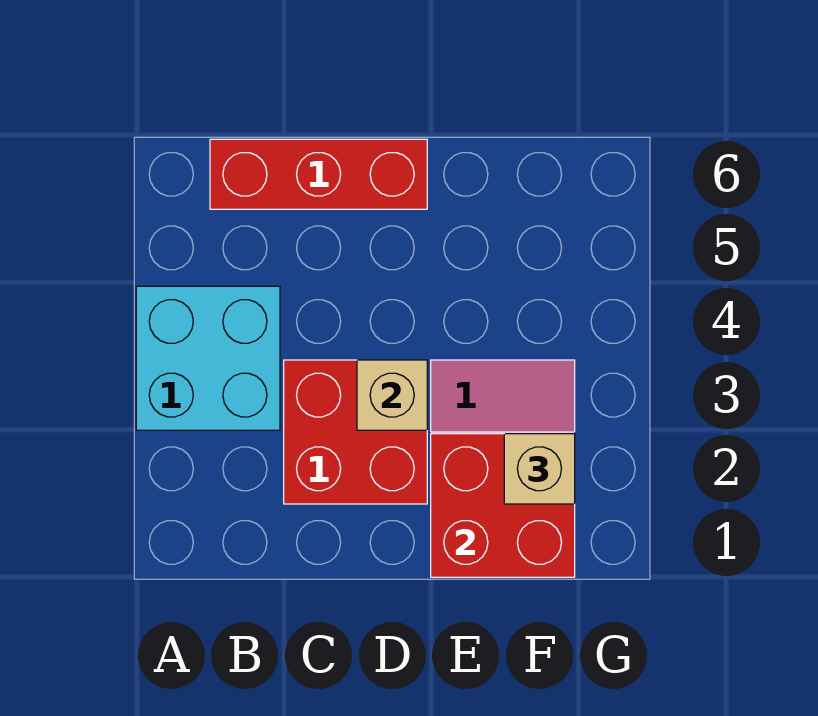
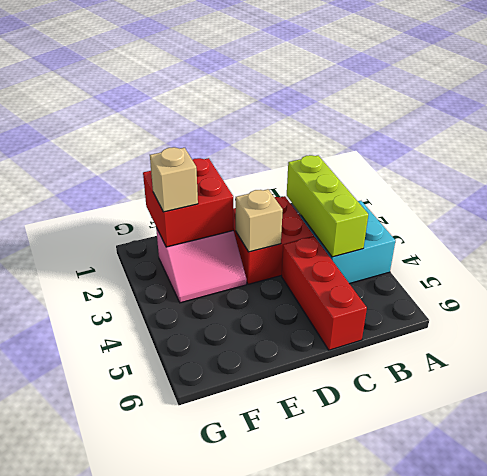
none -> lime brick B2:B4 level 2
red brick B6:D6 level 1 -> red brick C4:C6 level 1

